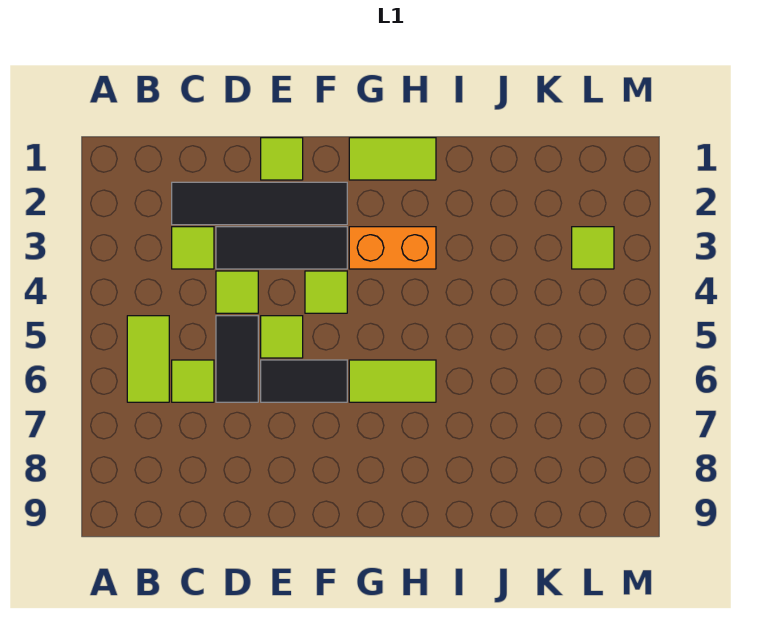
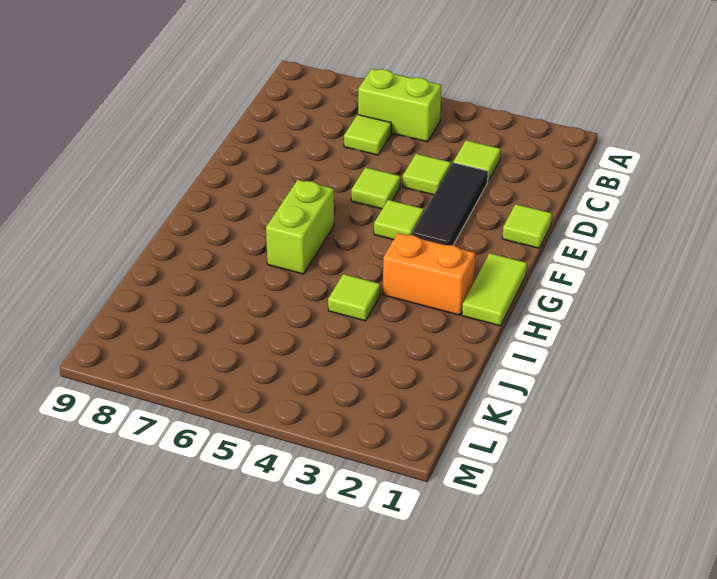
lime tile B5:B6 level 1 -> lime brick B5:B6 level 1
black tile C2:F2 level 1 -> none
black tile D5:D6 level 1 -> none
black tile E6:F6 level 1 -> none
orange brick G3:H3 level 1 -> orange brick H2:H3 level 1
lime tile G6:H6 level 1 -> lime brick G6:H6 level 1
lime tile L3 level 1 -> lime tile I4 level 1

